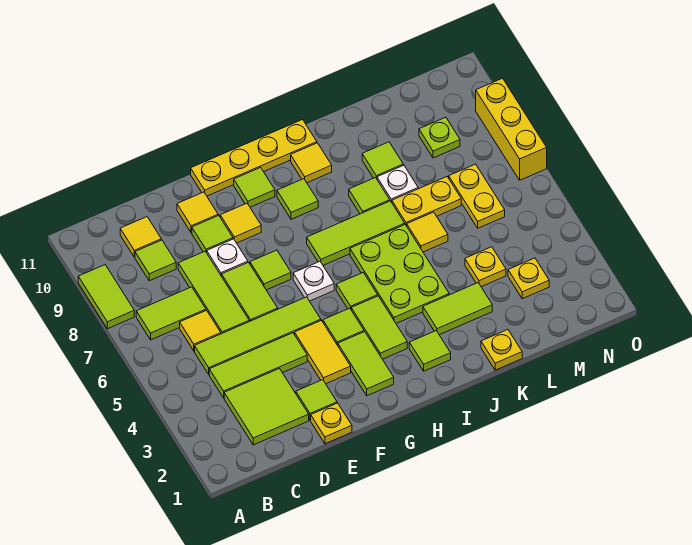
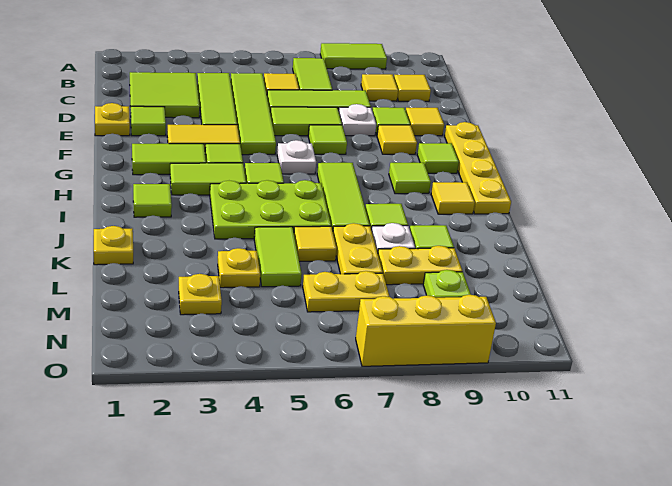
lime tile C9 level 1 -> yellow tile C9 level 1
lime tile J3:K3 level 1 -> lime tile K5:L5 level 1
none -> yellow plate L8:L9 level 1

